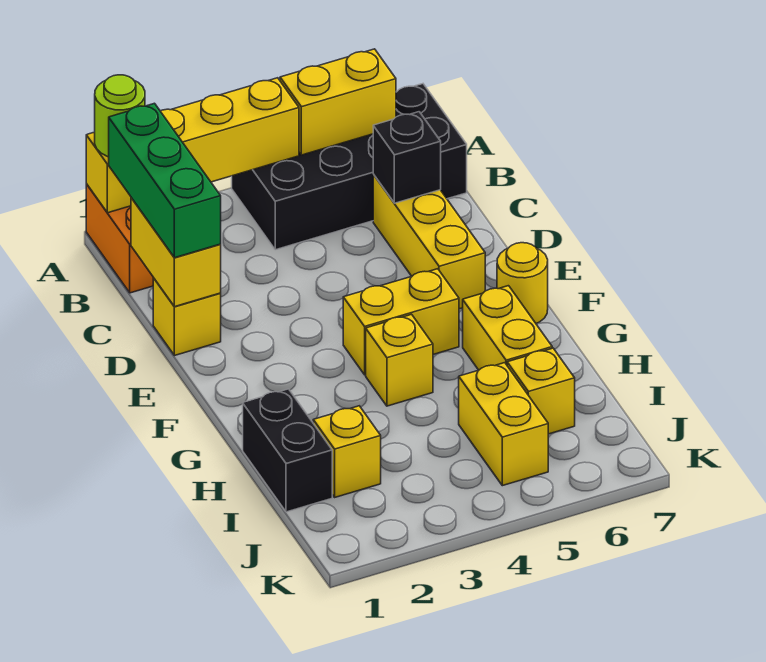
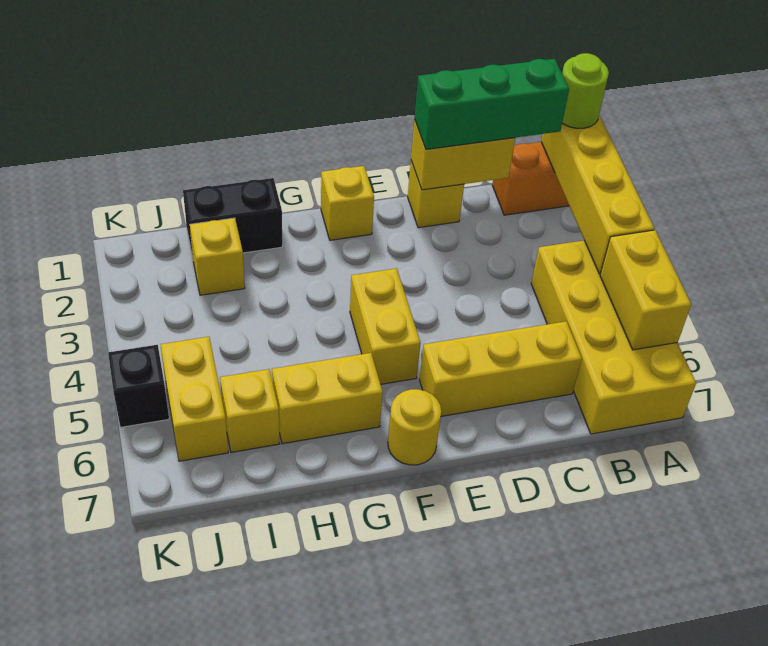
black brick A4:B7 level 1 -> yellow brick A4:B7 level 1
black brick C6 level 2 -> black brick K5 level 1
yellow brick G4 level 1 -> yellow brick F1 level 1
yellow brick I5:J5 level 1 -> yellow brick J5:J6 level 1

